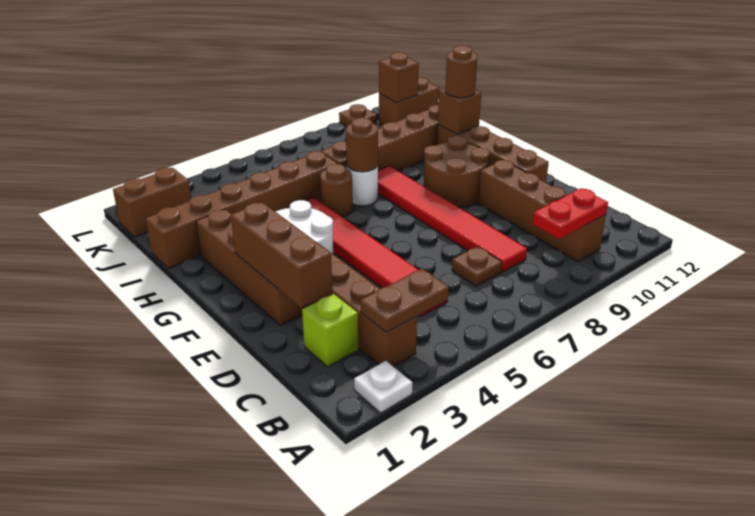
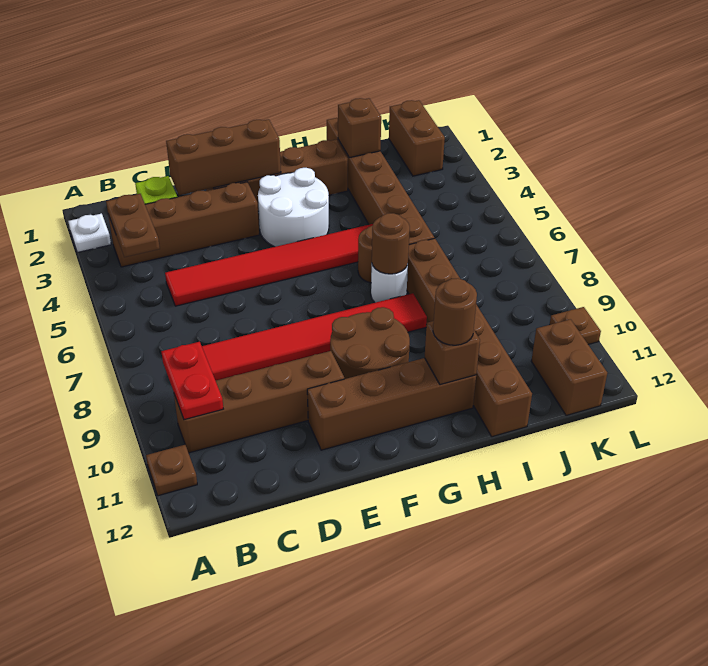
brown plate C7 level 1 -> brown plate A11 level 1
brown brick K11 level 2 -> brown brick I2 level 2

